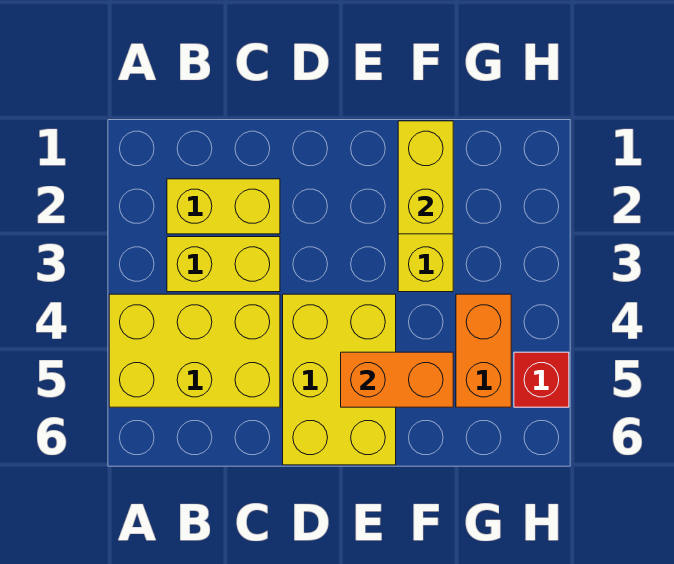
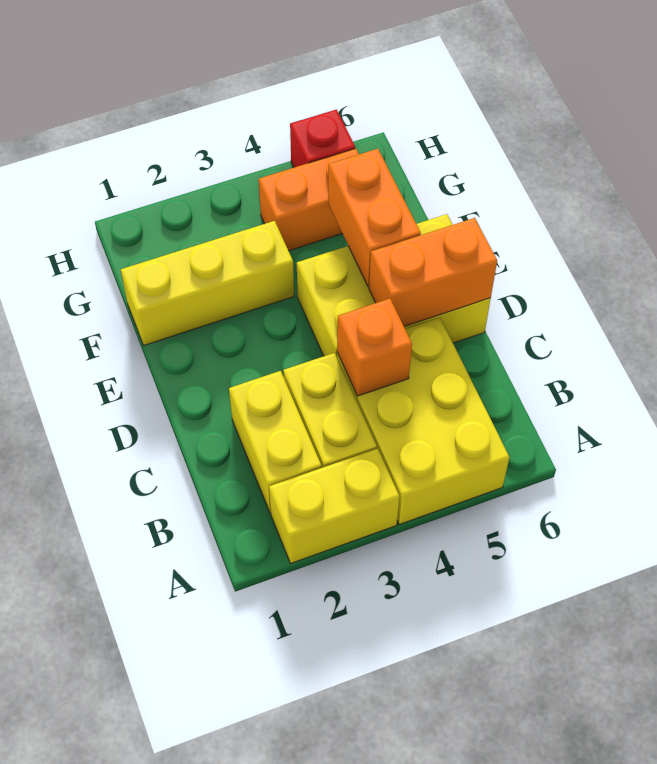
none -> orange brick C4 level 2
none -> orange brick D5:D6 level 2
yellow brick F1:F2 level 2 -> yellow brick A2:A3 level 1

